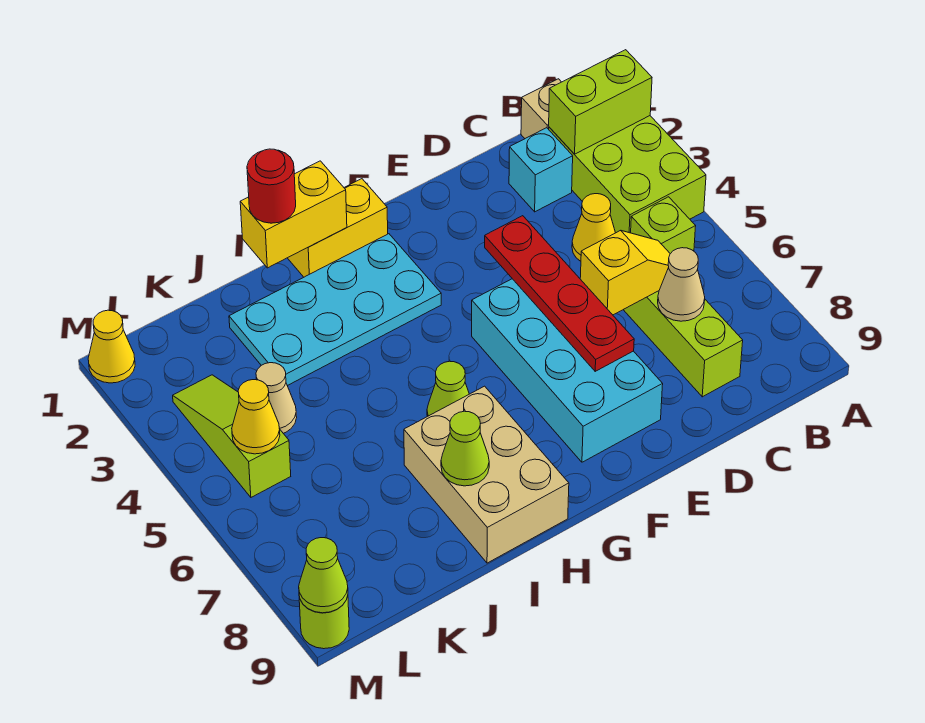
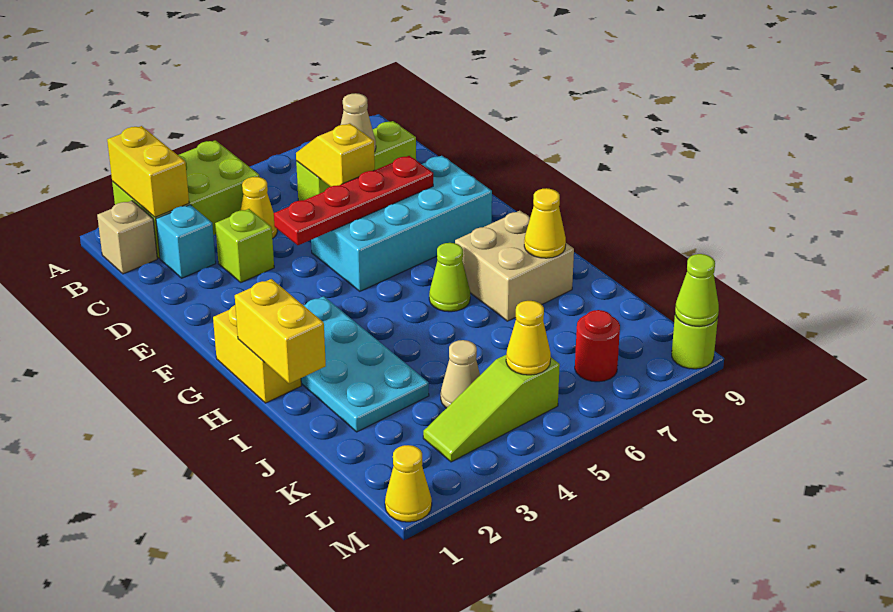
lime brick A2:B2 level 2 -> yellow brick A2:B2 level 2
lime brick B5 level 1 -> lime brick D3 level 1
tan brick H7:I9 level 1 -> tan brick H7:I8 level 1
red round brick I1 level 3 -> red round brick L7 level 1
lime cone I8 level 2 -> yellow cone I8 level 2

